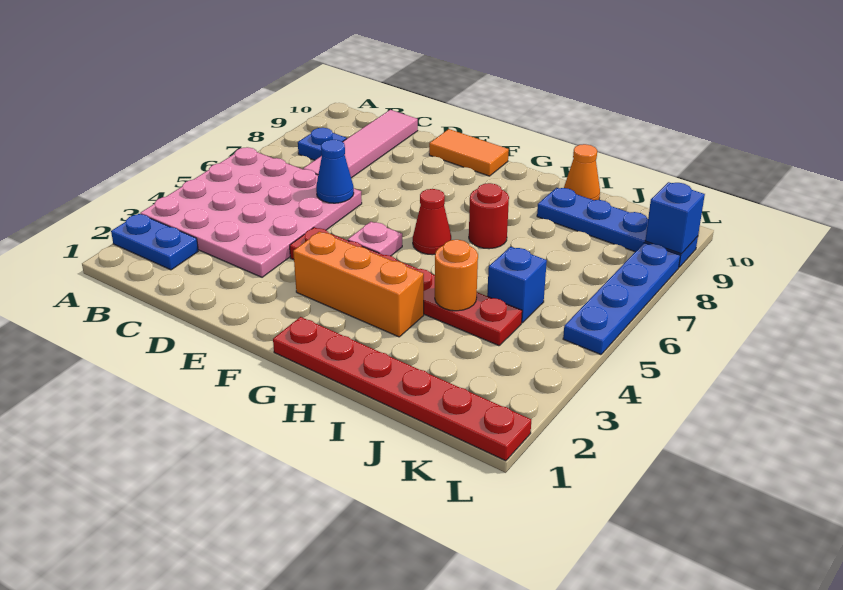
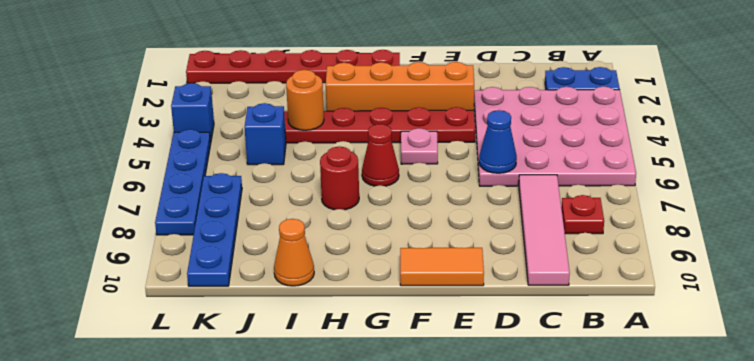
blue plate B8 level 1 -> red plate B8 level 1
orange brick F3:H3 level 1 -> orange brick E3:H3 level 1
blue plate I9:L9 level 1 -> blue plate K7:K10 level 1
blue brick L9 level 2 -> blue brick L4 level 1

